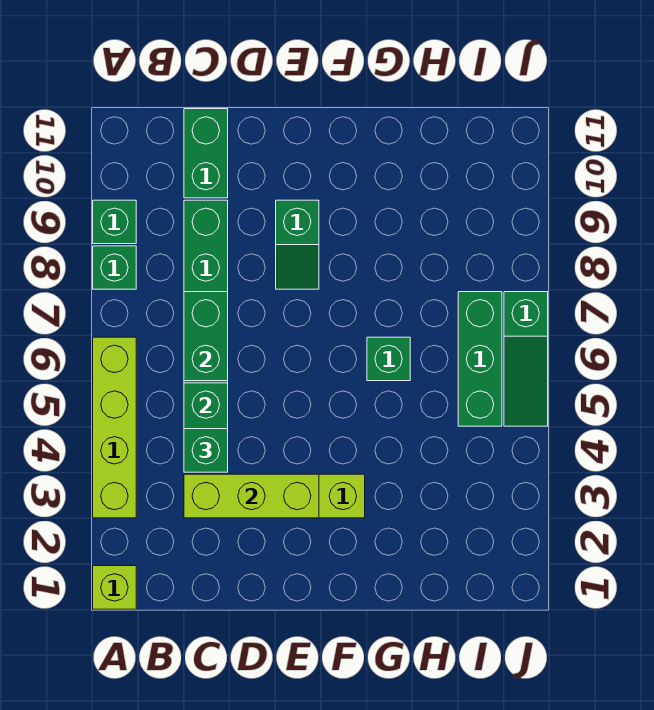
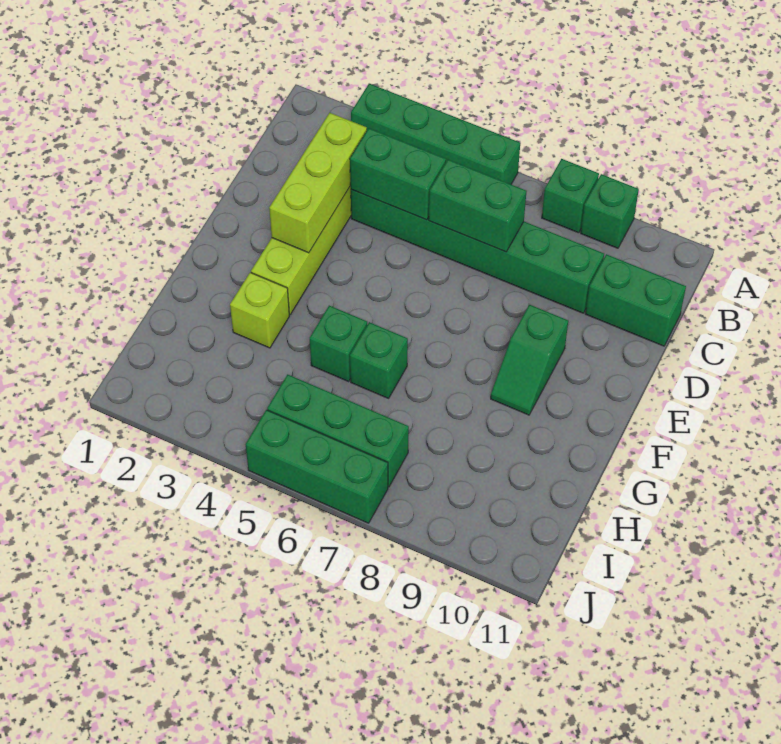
lime brick A1 level 1 -> lime brick G3 level 1
lime brick A3:A6 level 1 -> green brick A3:A6 level 1
green brick C4 level 3 -> green brick G5 level 1
green slope E8:E9 level 1 top 9 -> green slope E9:F9 level 1 top E
green slope J5:J7 level 1 top 7 -> green brick J5:J7 level 1

